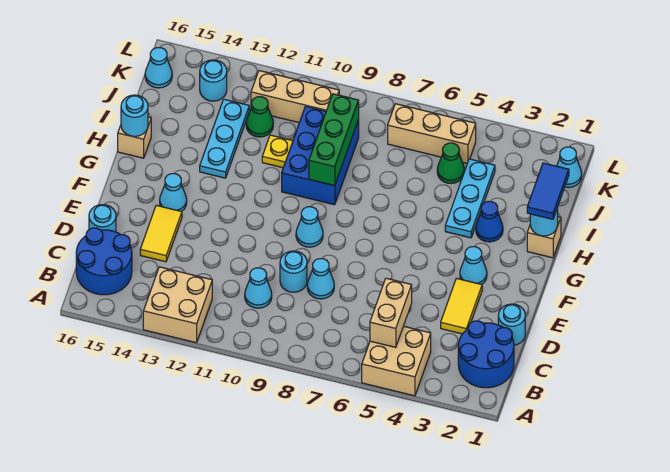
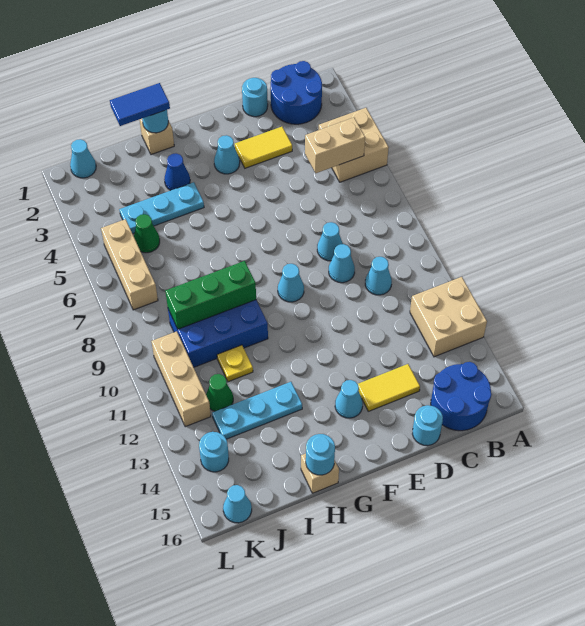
cyan round brick D9 level 1 -> cyan cone D9 level 1

